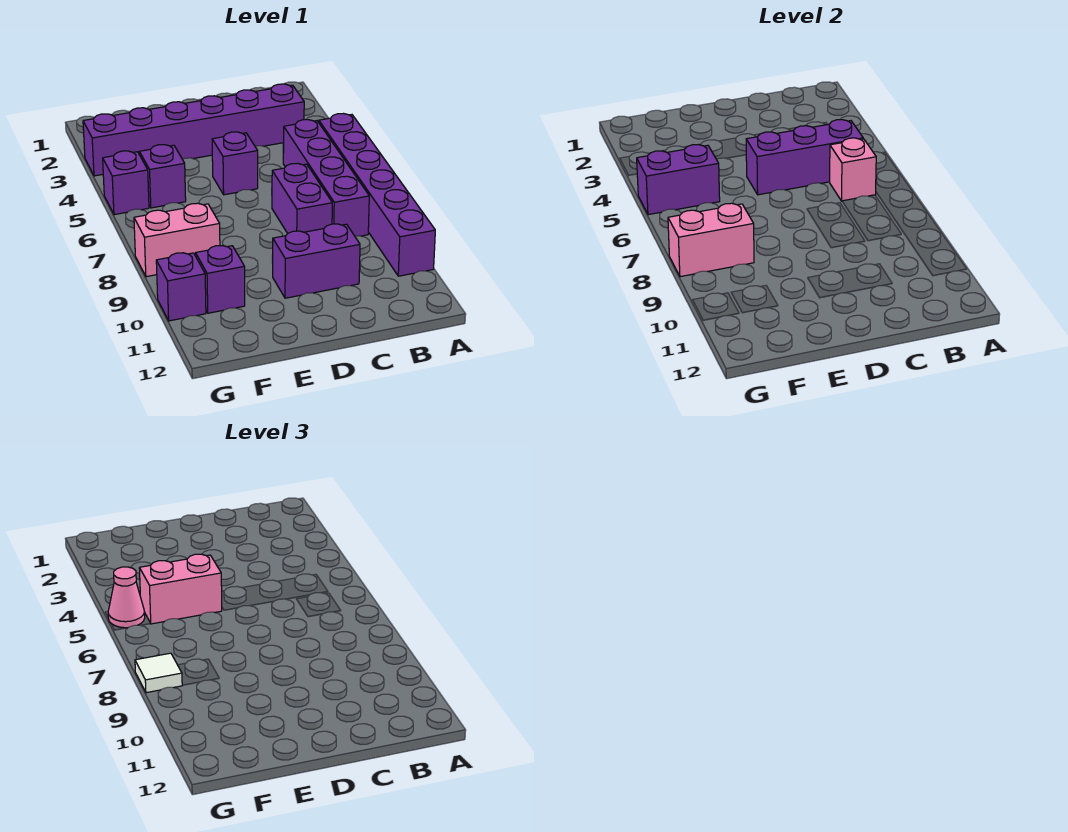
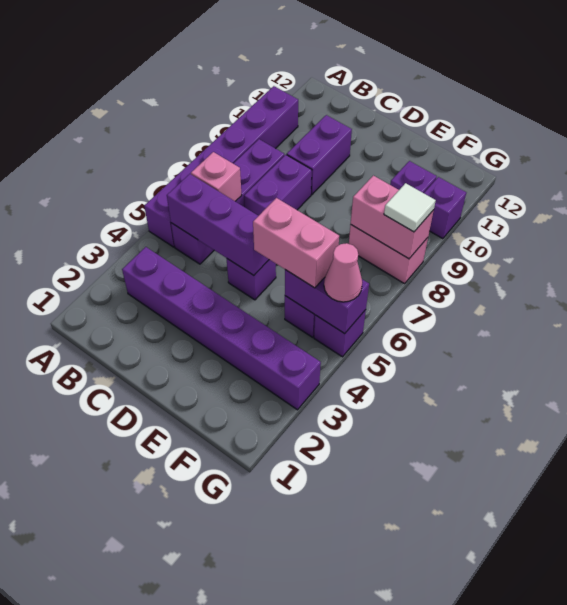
purple brick C10:D10 level 1 -> purple brick C9:C10 level 1

